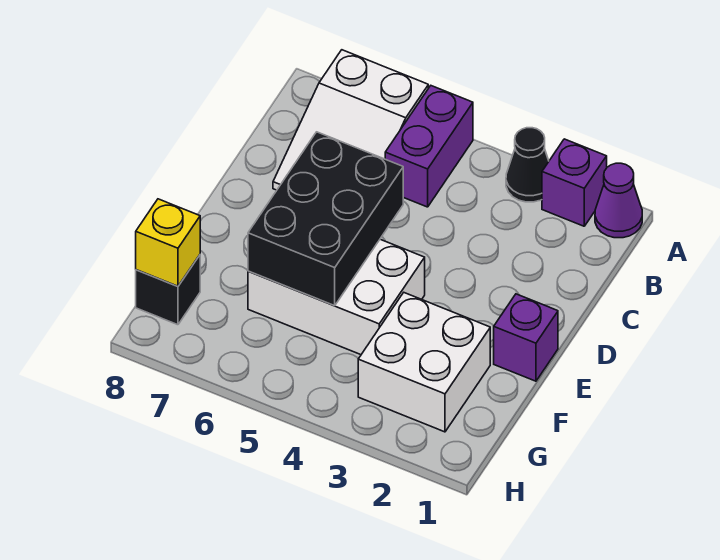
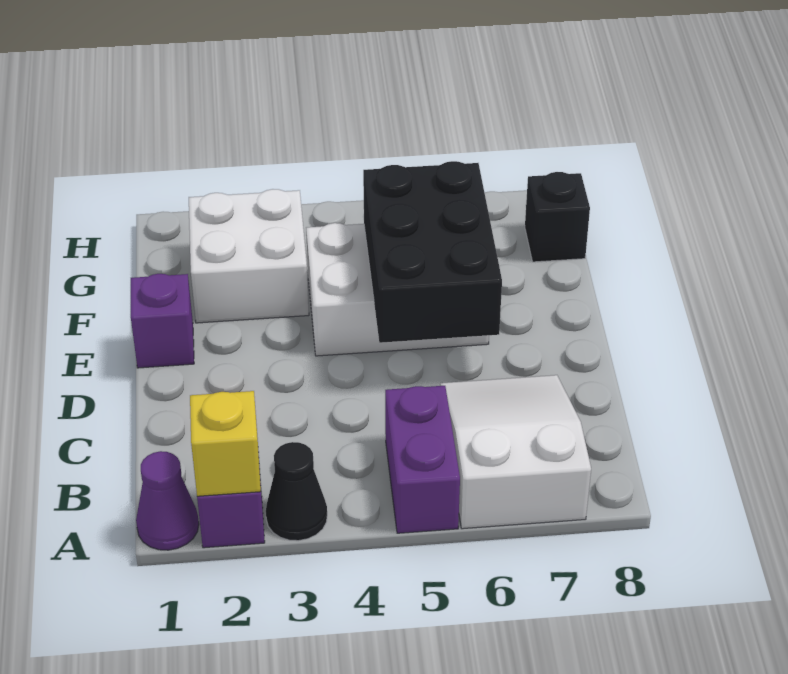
yellow brick G8 level 2 -> yellow brick A2 level 2

